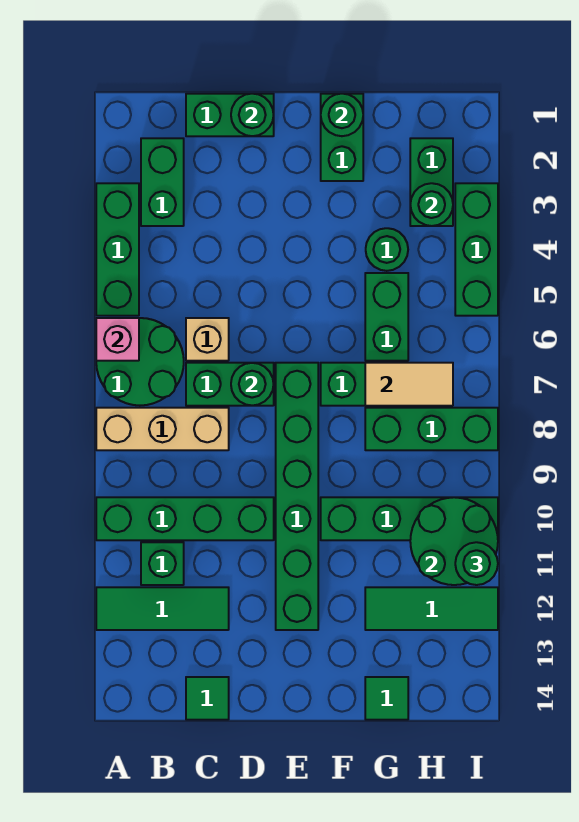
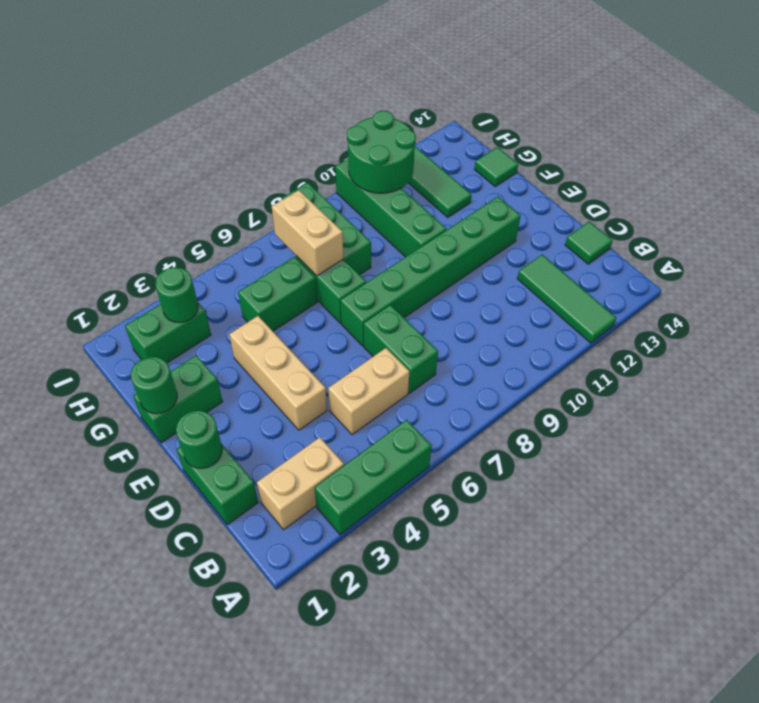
green round brick A6:B7 level 1 -> none
pink brick A6 level 2 -> none
tan brick A8:C8 level 1 -> tan brick D4:F4 level 1
green brick A10:D10 level 1 -> none
green brick B2:B3 level 1 -> tan brick B2:B3 level 1
green brick B11 level 1 -> none
tan brick C6 level 1 -> tan brick C5:C6 level 1
green round brick D7 level 2 -> none
green round brick G4 level 1 -> none
tan tile G7:H7 level 2 -> tan brick G7:H7 level 2
green brick I3:I5 level 1 -> none
green round brick I11 level 3 -> none

